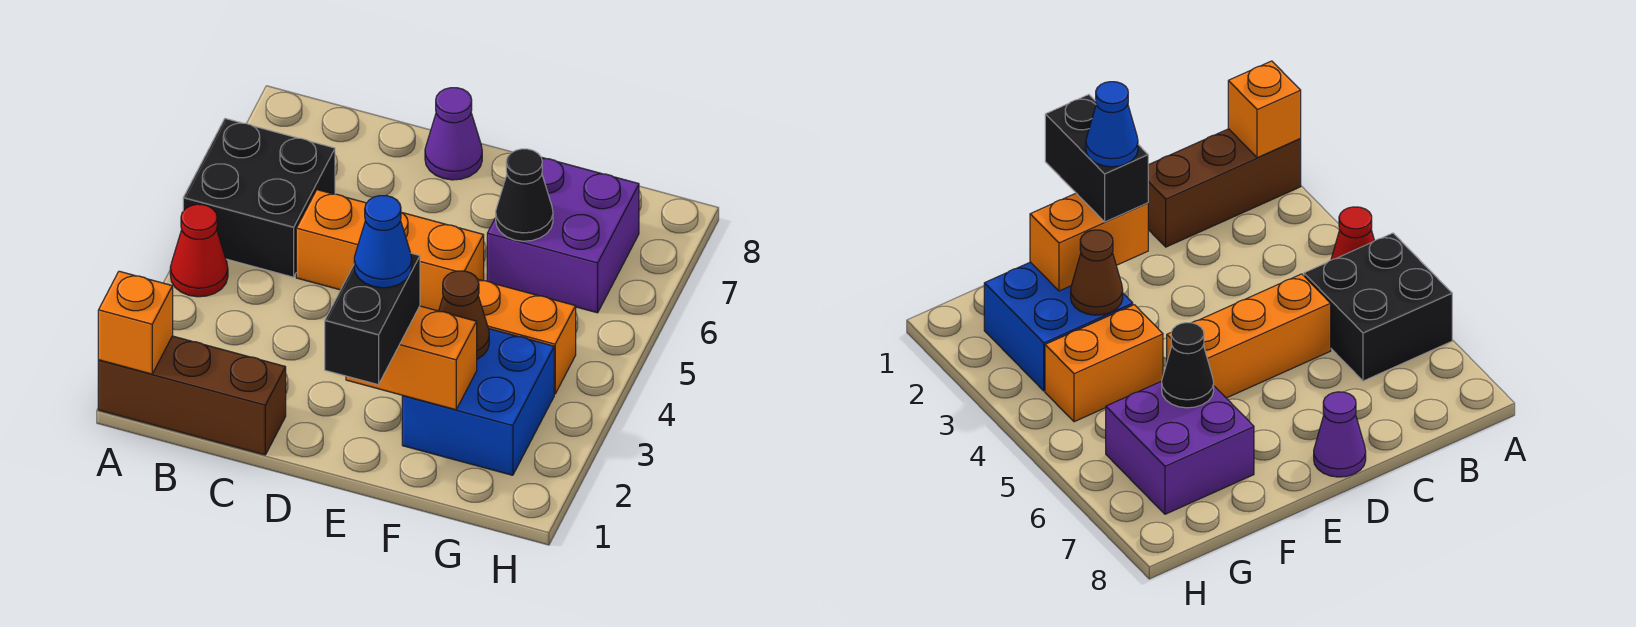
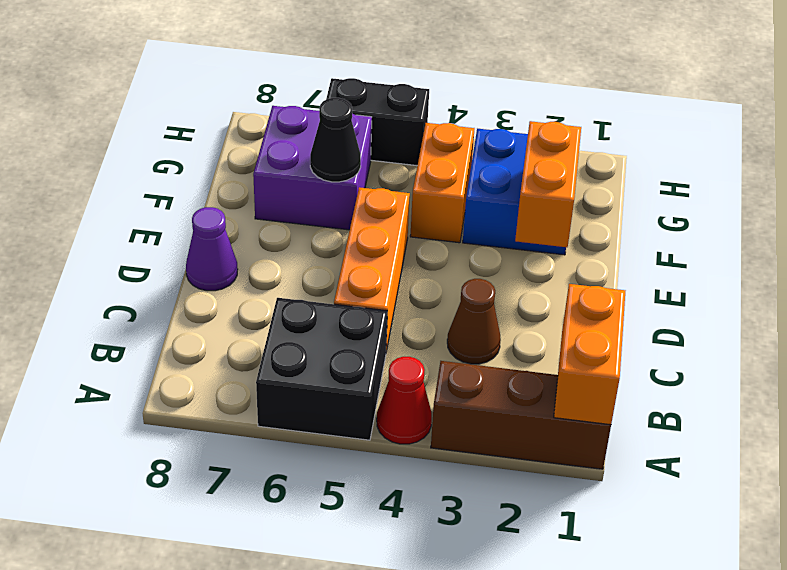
brown brick A1:C1 level 1 -> brown brick A1:A3 level 1
orange brick A1 level 2 -> orange brick A1:B1 level 2
black brick E1:E2 level 3 -> black brick H5:H6 level 1
blue cone E2 level 4 -> none
brown cone F3 level 2 -> brown cone C3 level 1

